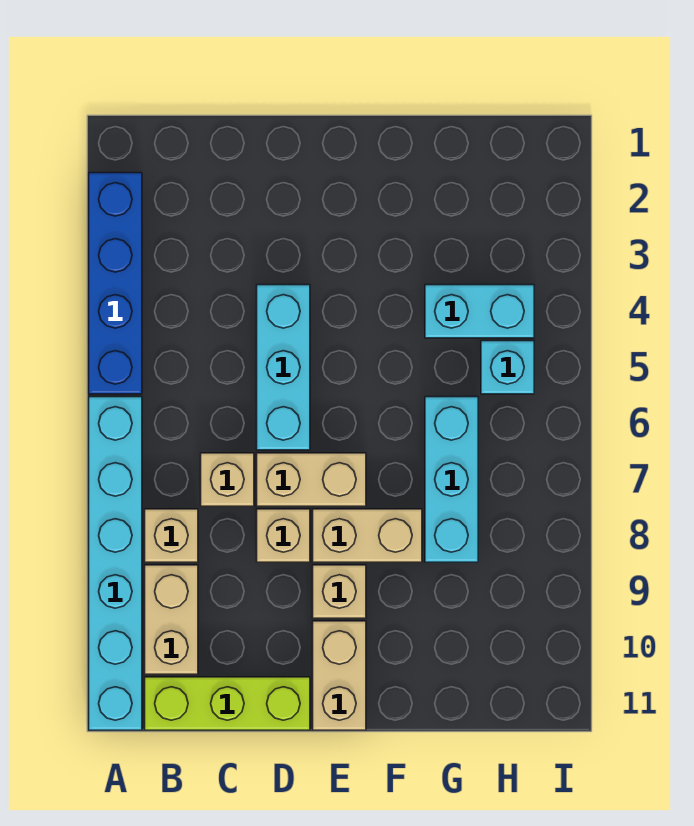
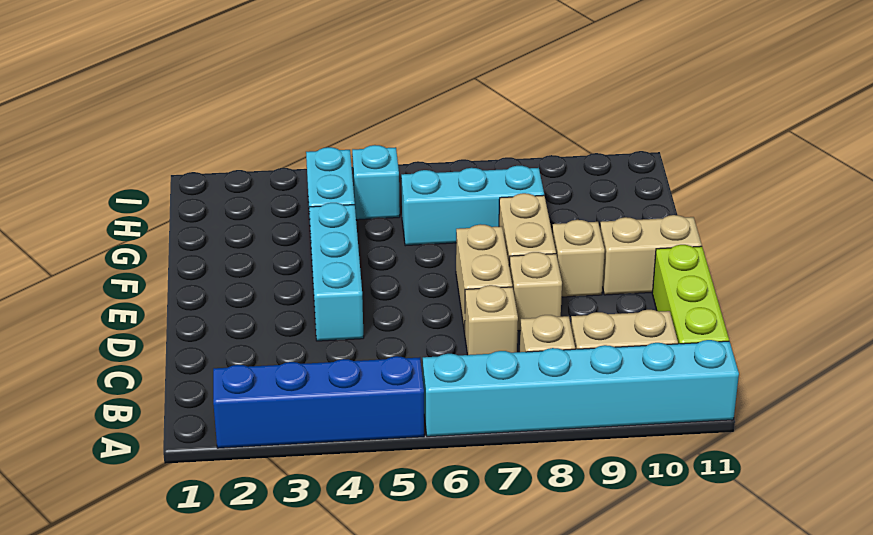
cyan brick D4:D6 level 1 -> cyan brick D4:F4 level 1

